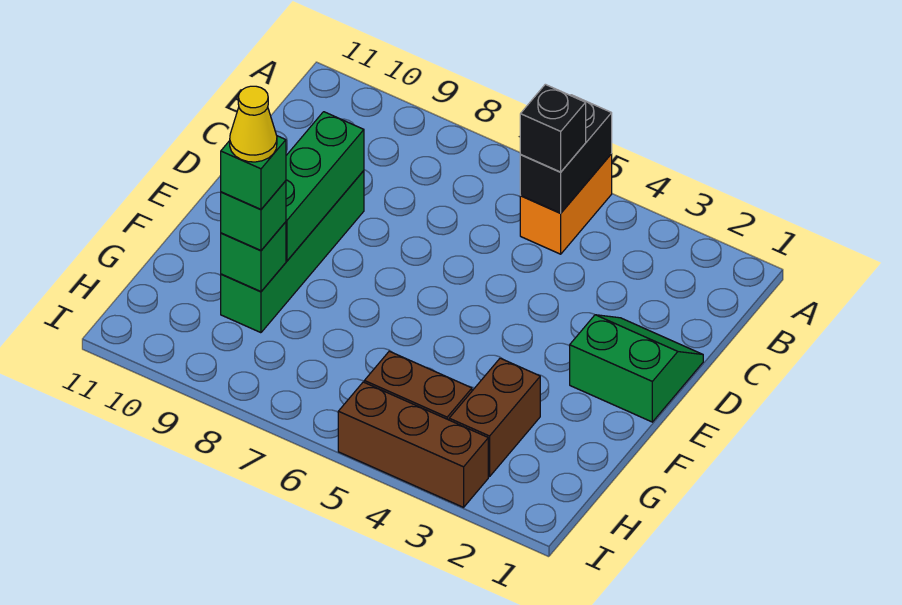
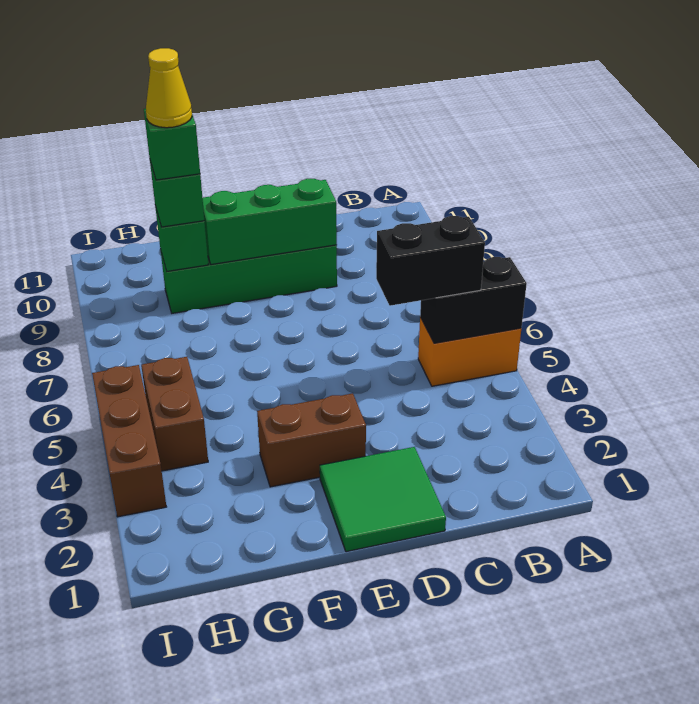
black brick B5 level 3 -> black brick B5:C5 level 3
green slope D1:E2 level 1 top E -> green tile D1:E2 level 1
brown brick G3:H3 level 1 -> brown brick E3:F3 level 1

